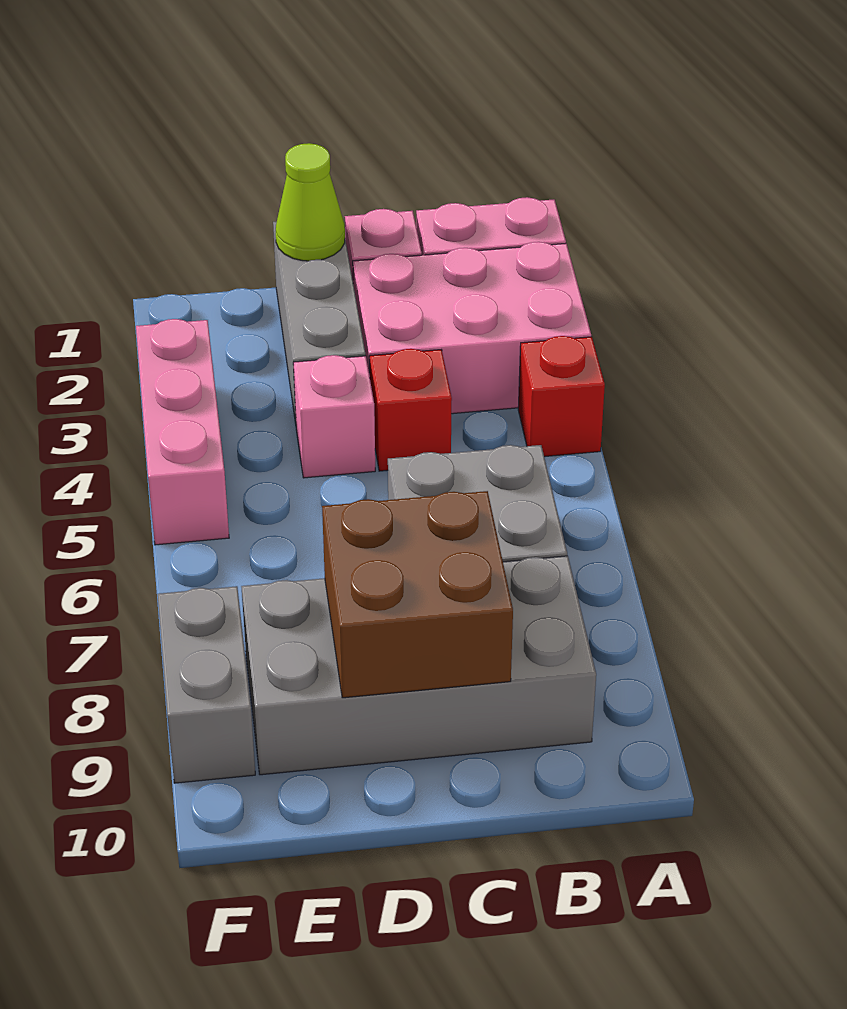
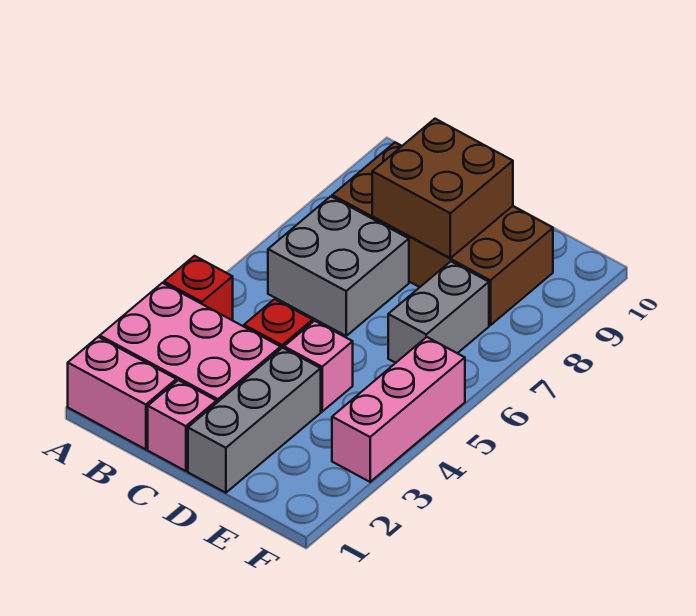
grey brick B8:E9 level 1 -> brown brick B8:E9 level 1
lime cone D1 level 2 -> none
grey brick F8:F9 level 1 -> grey brick E6:E7 level 1

